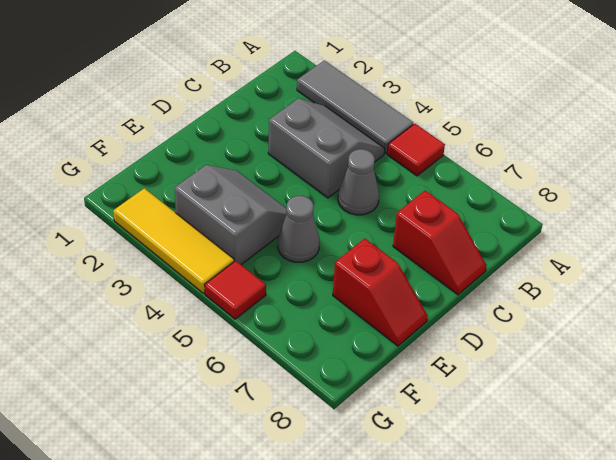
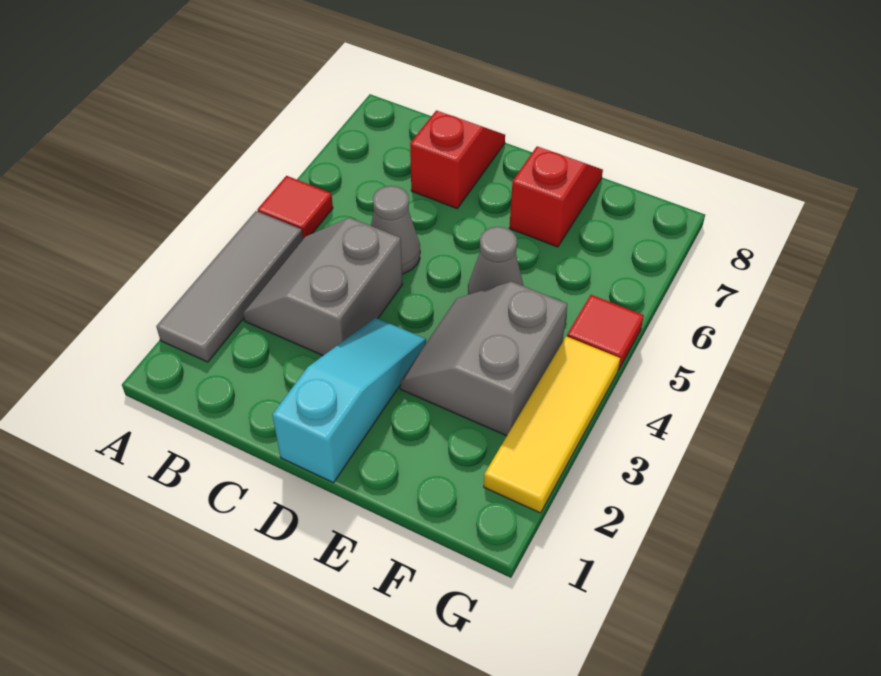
none -> cyan slope D1:D3 level 1 top 1

